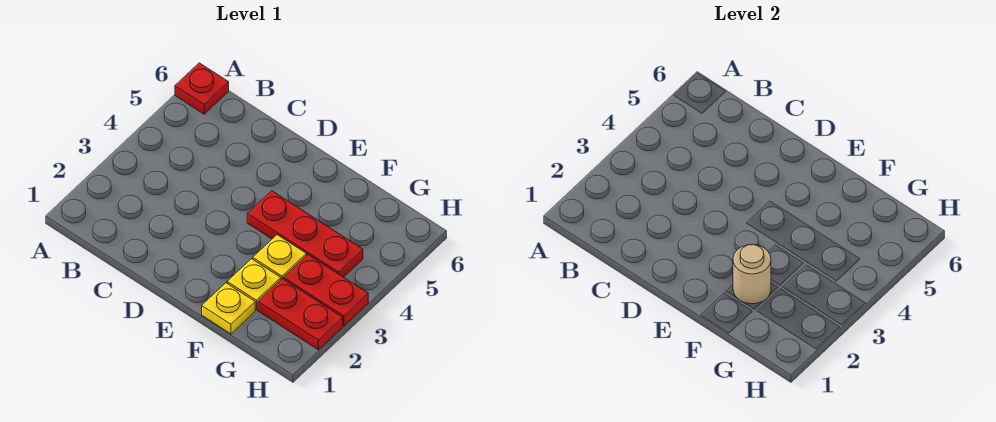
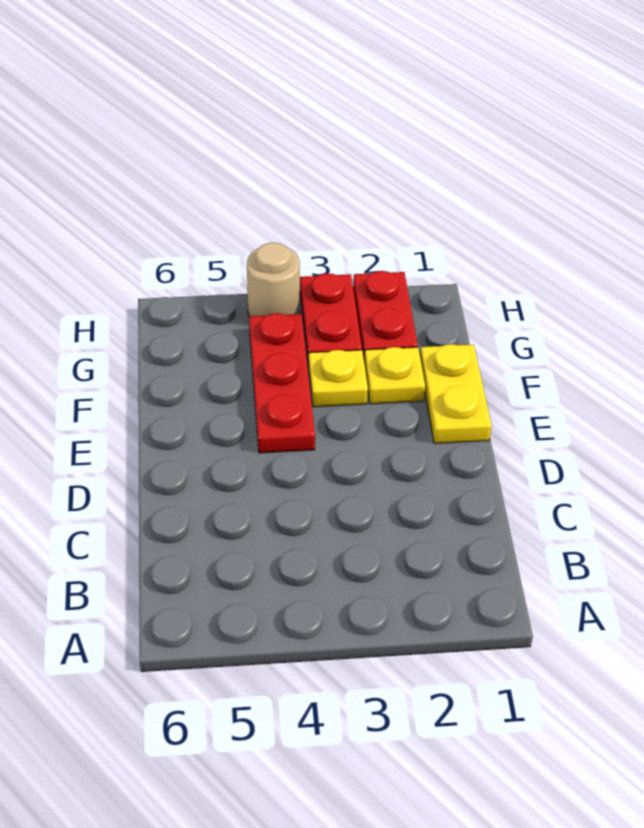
red plate A6 level 1 -> none
yellow plate F1 level 1 -> yellow plate E1:F1 level 1
tan round brick F2 level 2 -> tan round brick H4 level 1

